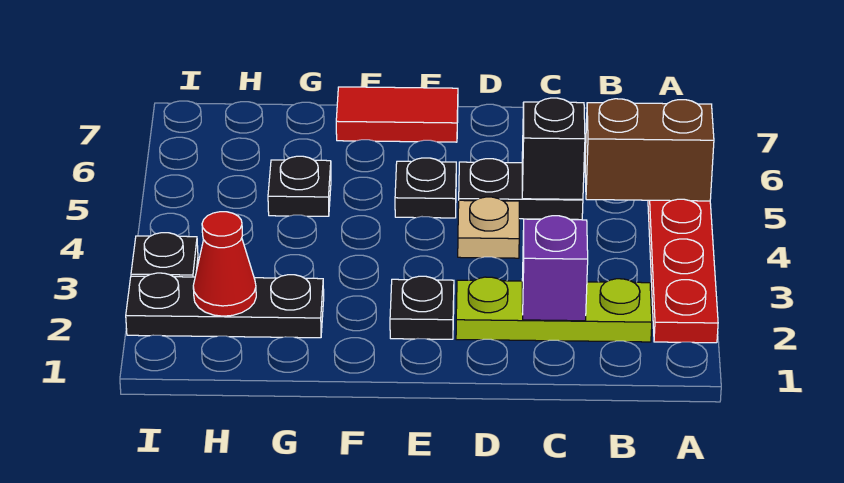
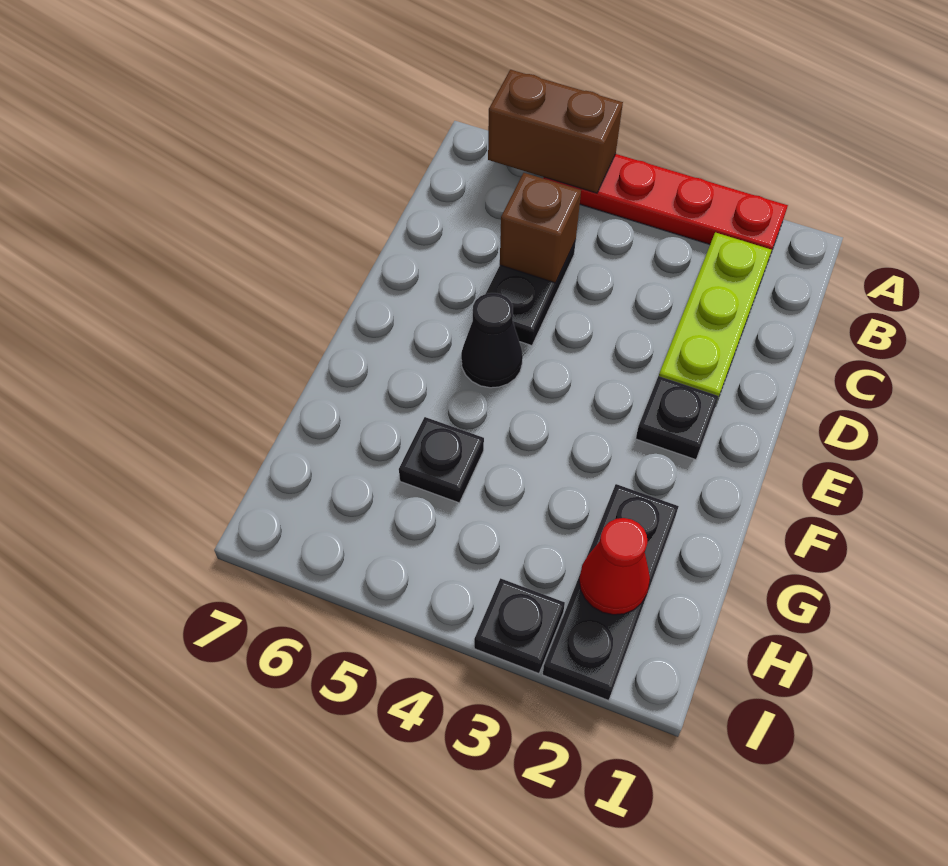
brown brick A5:B5 level 2 -> brown brick A5:A6 level 2
purple brick C2 level 2 -> none
black brick C5 level 2 -> brown brick C5 level 2
tan plate D4 level 1 -> none
black plate E5 level 1 -> black cone E5 level 1
red tile E7:F7 level 1 -> none

